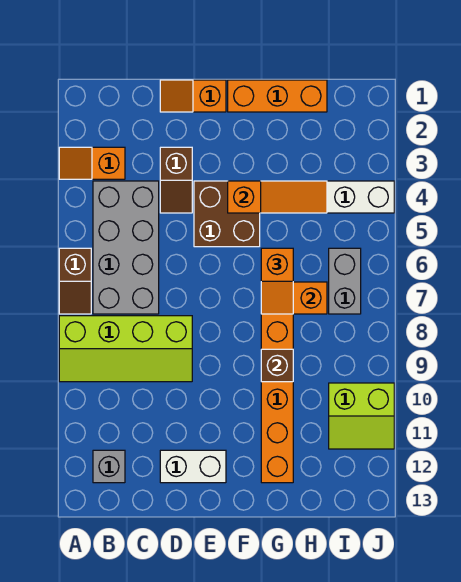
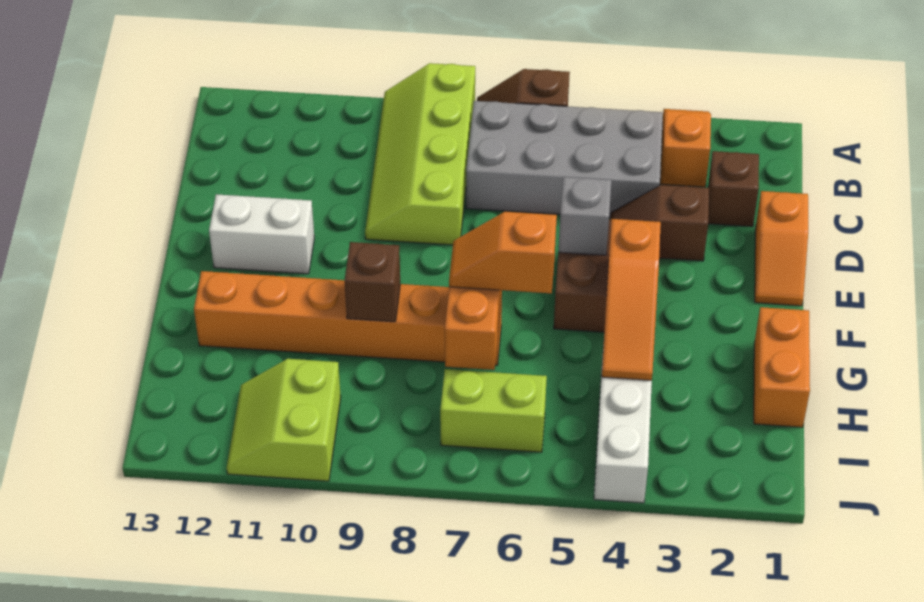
grey brick B12 level 1 -> grey brick E5 level 2
none -> brown brick C2 level 1
orange slope D1:E1 level 1 top E -> orange slope D1:E1 level 1 top D
white brick D12:E12 level 1 -> white brick E11:E12 level 1
orange brick F1:H1 level 1 -> orange brick G1:H1 level 1
grey brick I6:I7 level 1 -> lime brick I6:I7 level 1

